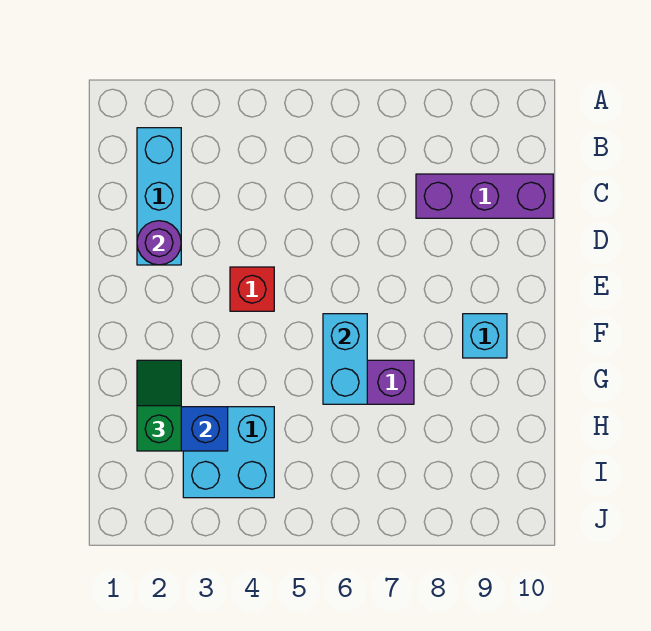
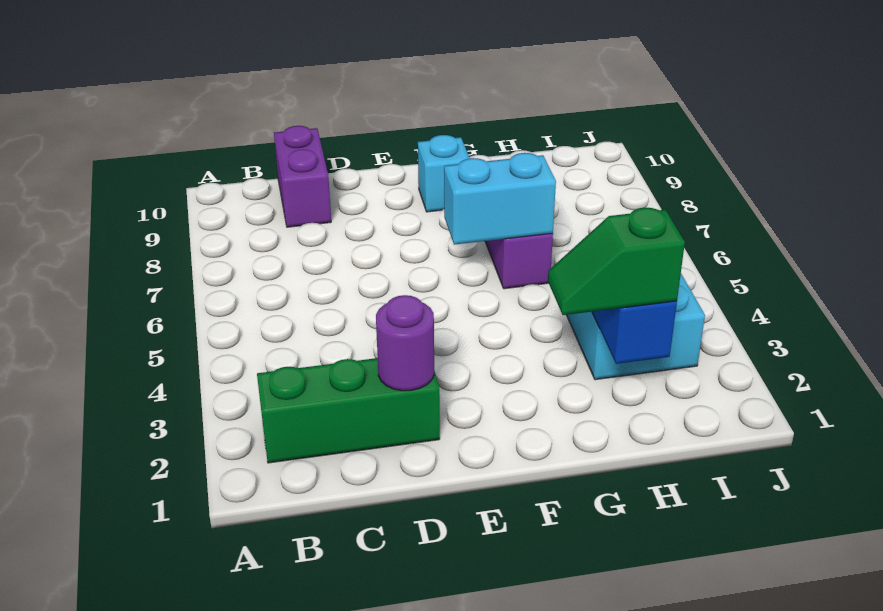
cyan brick B2:D2 level 1 -> green brick B2:D2 level 1
purple brick C8:C10 level 1 -> purple brick C9:C10 level 1
red brick E4 level 1 -> none

